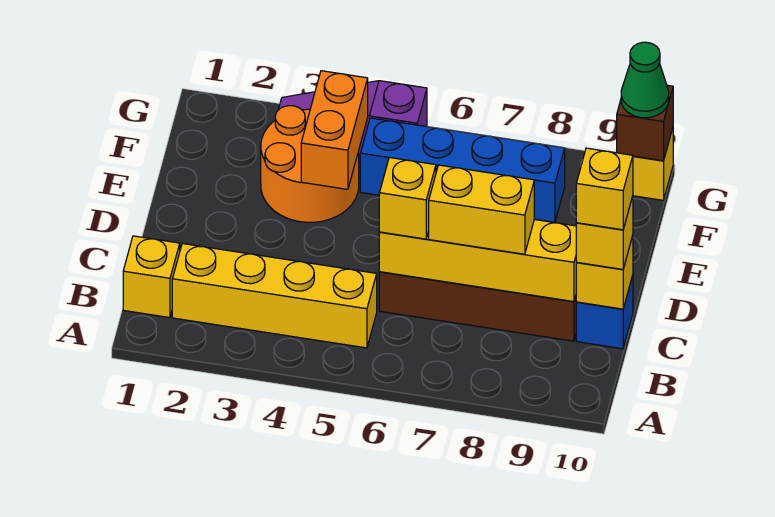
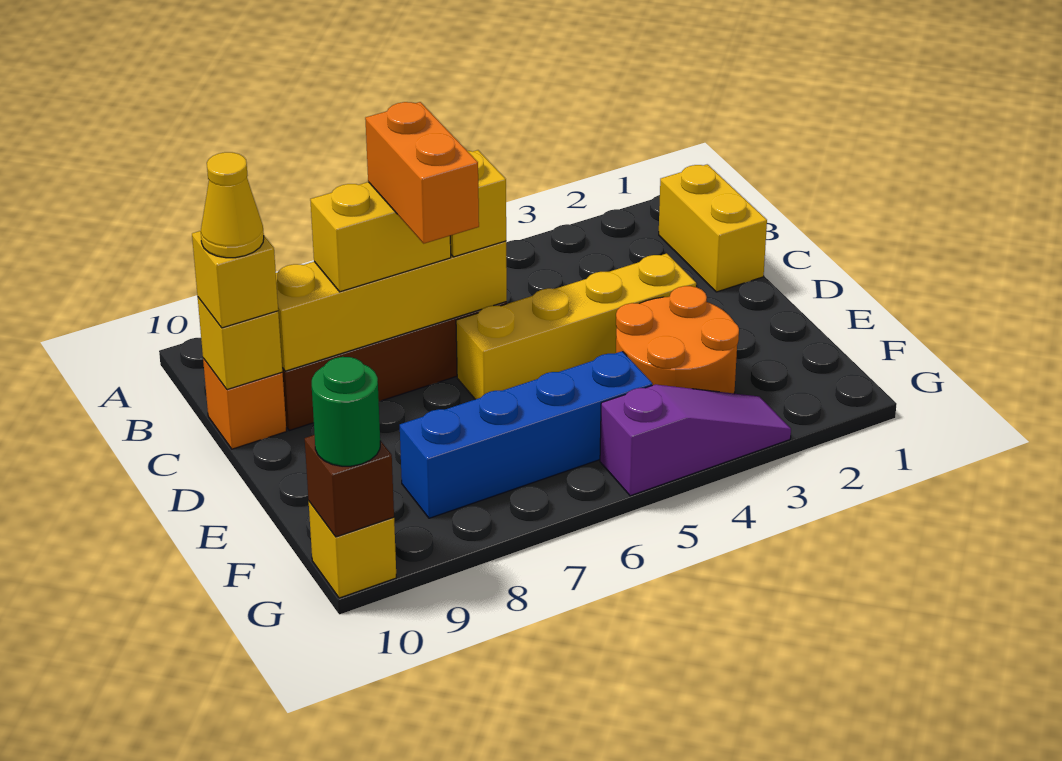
yellow brick B1 level 1 -> yellow brick B1:C1 level 1
yellow brick B2:B5 level 1 -> yellow brick D3:D6 level 1
blue brick C10 level 1 -> orange brick C10 level 1
yellow brick C10 level 4 -> yellow cone C10 level 4
orange brick E4:F4 level 2 -> orange brick C7:D7 level 4
green cone G10 level 3 -> green round brick G10 level 3

